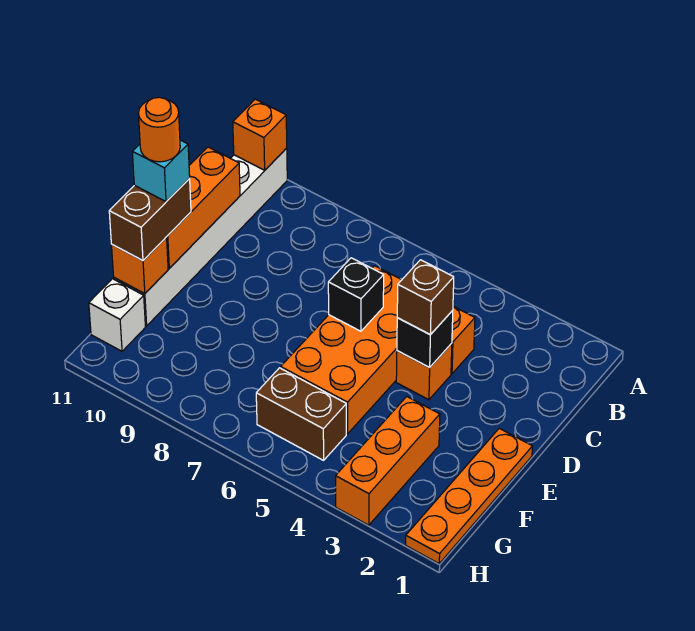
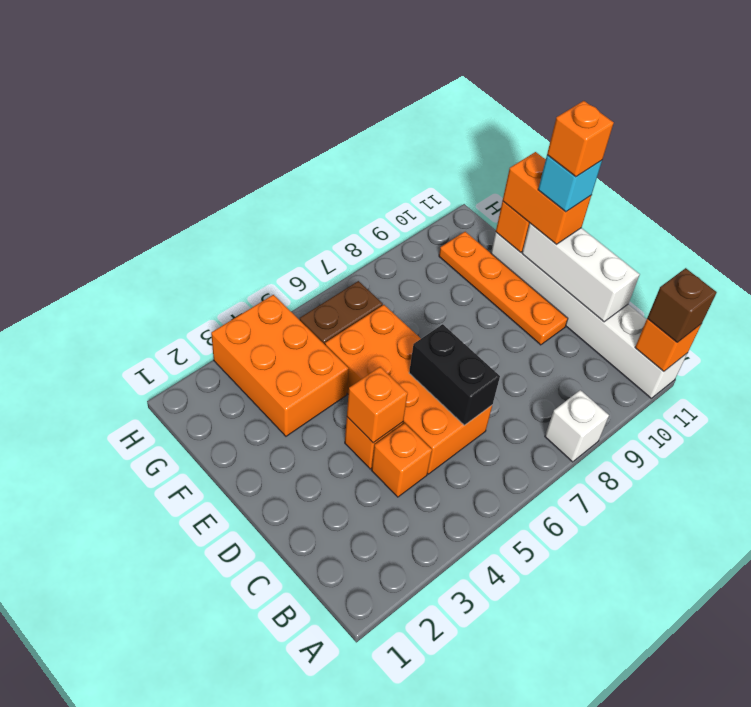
orange brick C11:E11 level 2 -> white brick C11:E11 level 2
black brick D4 level 2 -> orange brick D4 level 2
brown brick D4 level 3 -> brown brick A11 level 3
black brick D6 level 2 -> black brick C6:D6 level 2
orange plate E1:H1 level 1 -> orange plate D10:G10 level 1
brown brick E11:F11 level 3 -> orange brick E11:F11 level 3
orange round brick E11 level 5 -> orange brick E11 level 5
orange brick F3:H3 level 1 -> orange brick F3:H4 level 1
white brick G11 level 1 -> white brick A8 level 1

